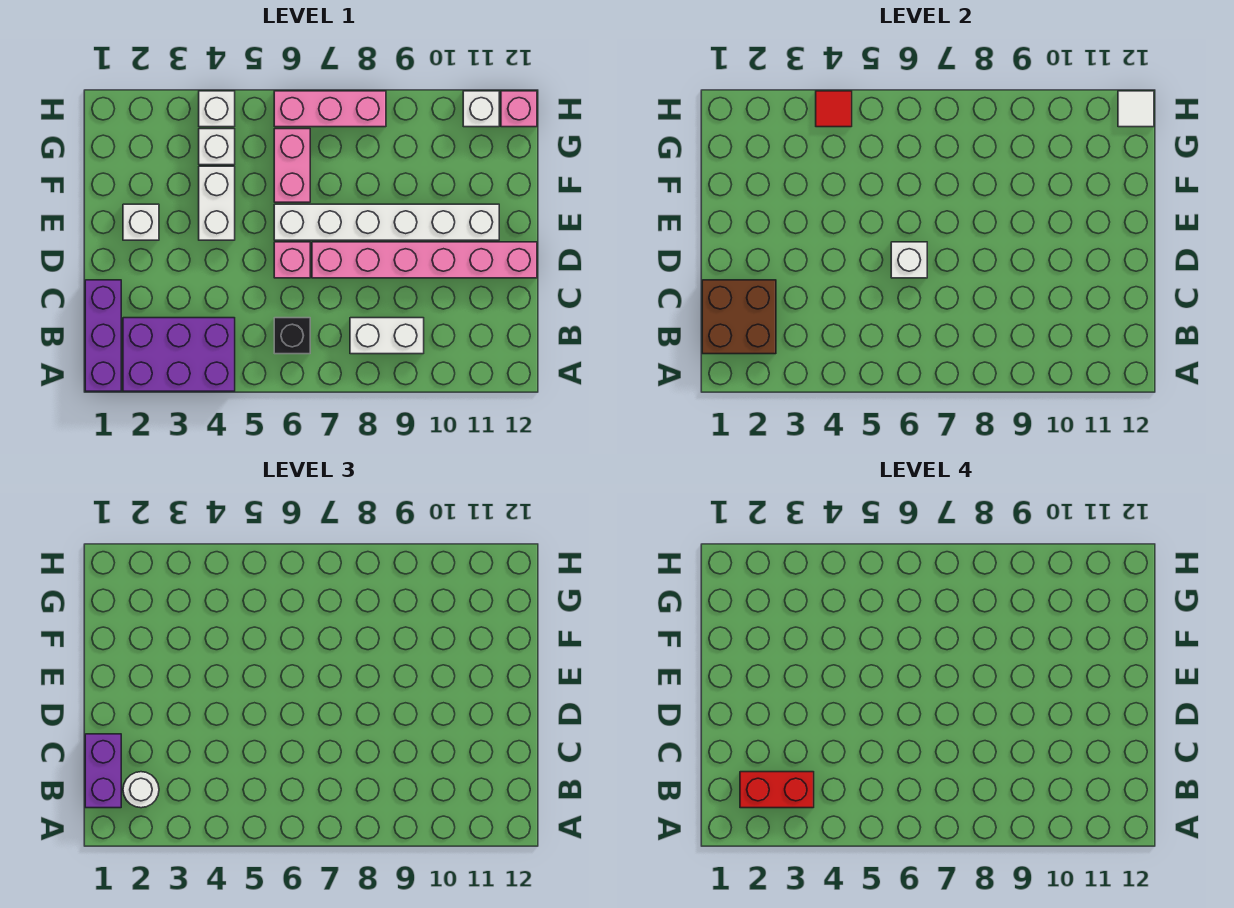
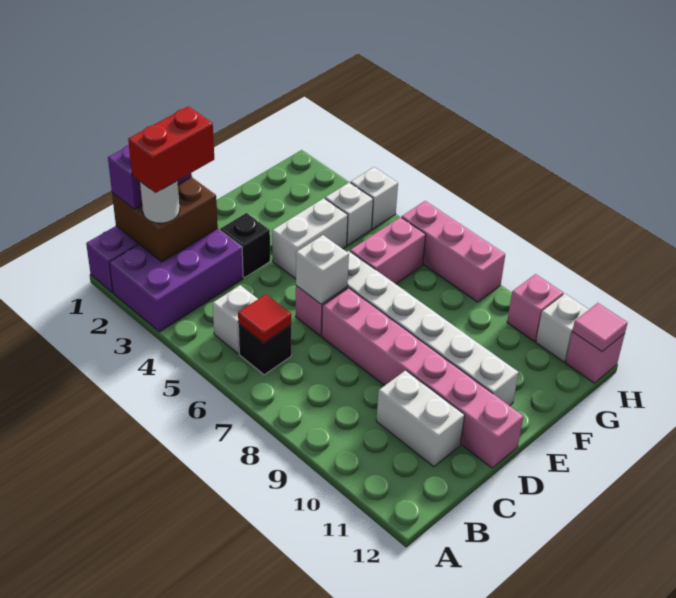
purple brick A2:B4 level 1 -> purple brick A2:C3 level 1
red brick B2:B3 level 4 -> red brick B2:C2 level 4
white brick B8:B9 level 1 -> white brick C10:C11 level 1
none -> black brick D3 level 1
white brick E2 level 1 -> white brick B5 level 1
red tile H4 level 2 -> red tile B6 level 2
none -> pink brick H10 level 1
white tile H12 level 2 -> pink tile H12 level 2

